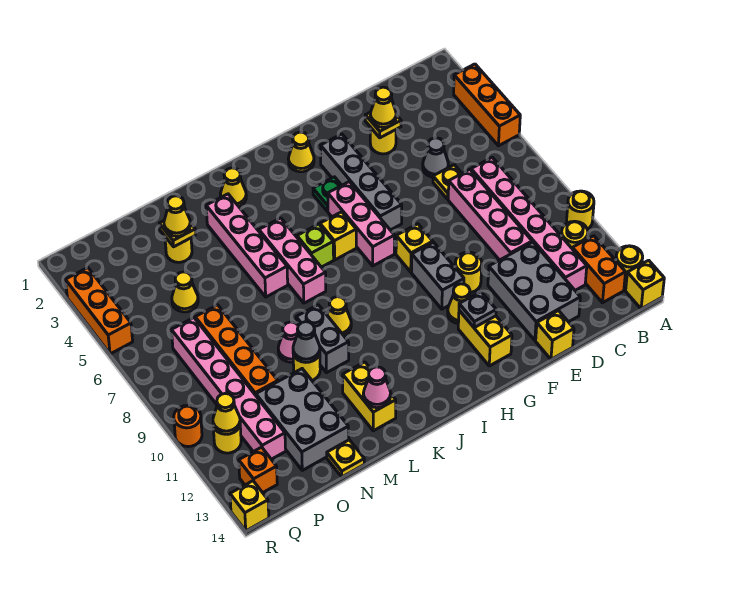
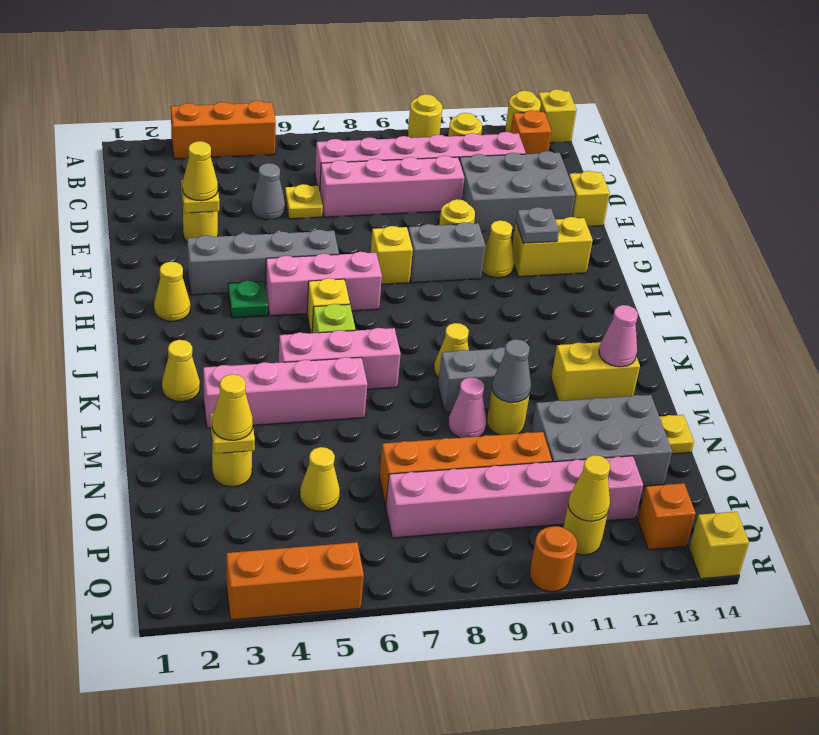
orange brick B12:B13 level 1 -> orange brick B13 level 1

